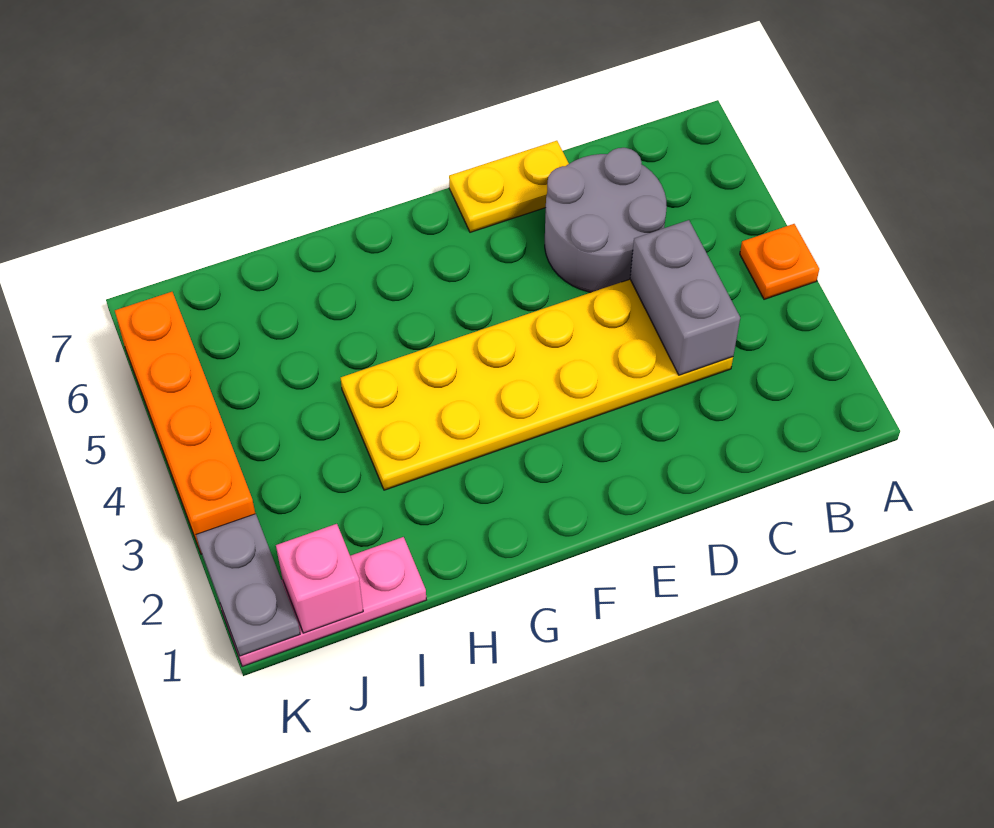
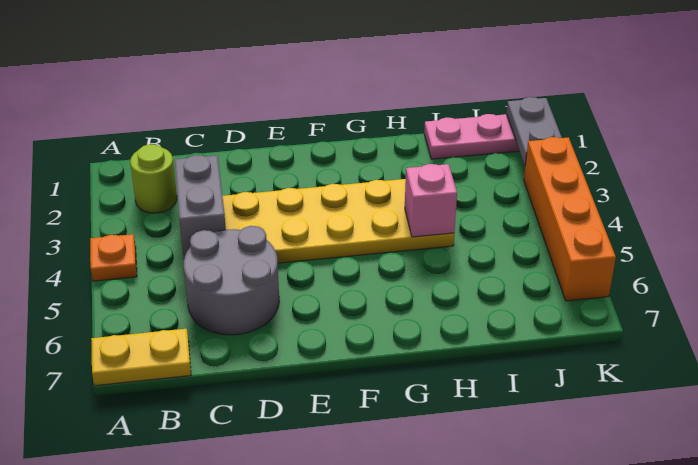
none -> lime round brick B2 level 1
yellow plate D7:E7 level 1 -> yellow plate A7:B7 level 1
pink brick J1 level 2 -> pink brick H4 level 2

